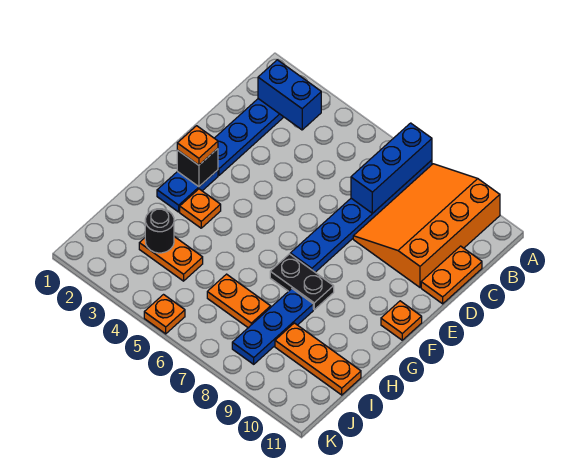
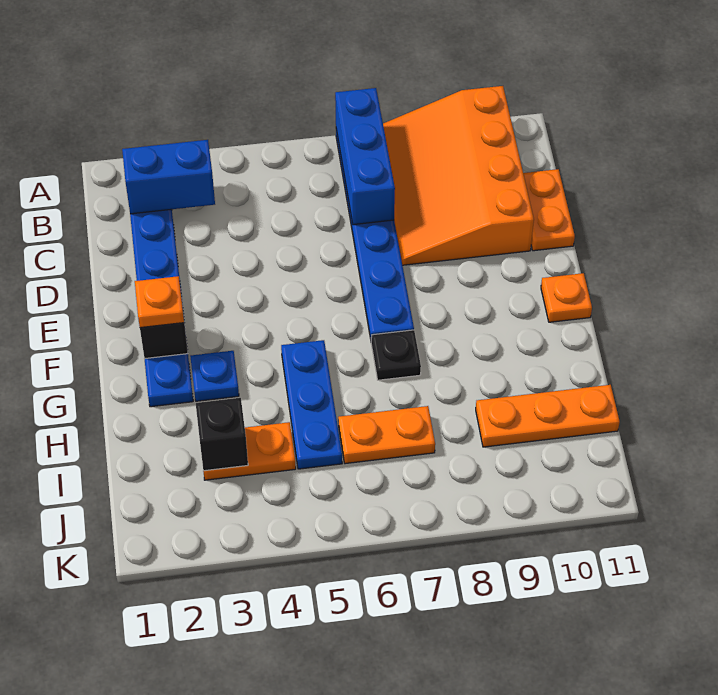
orange plate G3 level 1 -> blue plate G3 level 1
black plate G7:G8 level 1 -> black plate G7 level 1
blue plate H8:J8 level 1 -> blue plate G5:I5 level 1
black round brick I3 level 2 -> black brick I3 level 2
orange plate K5 level 1 -> none

